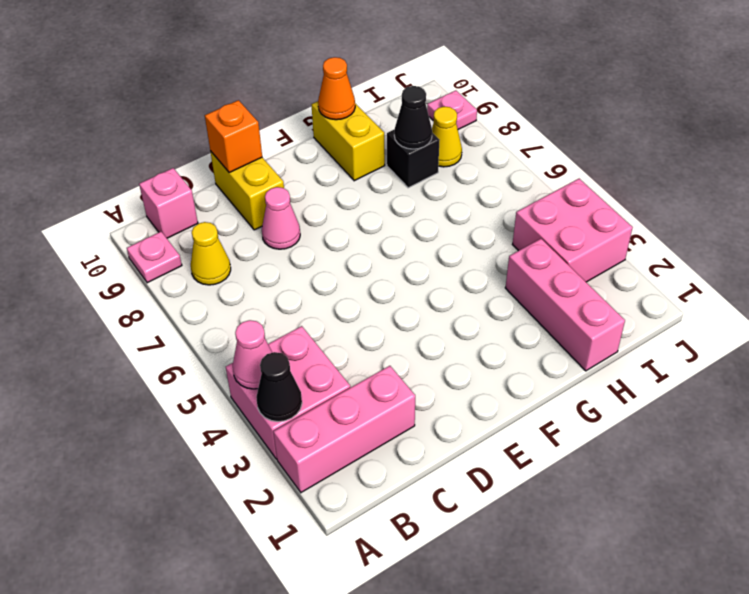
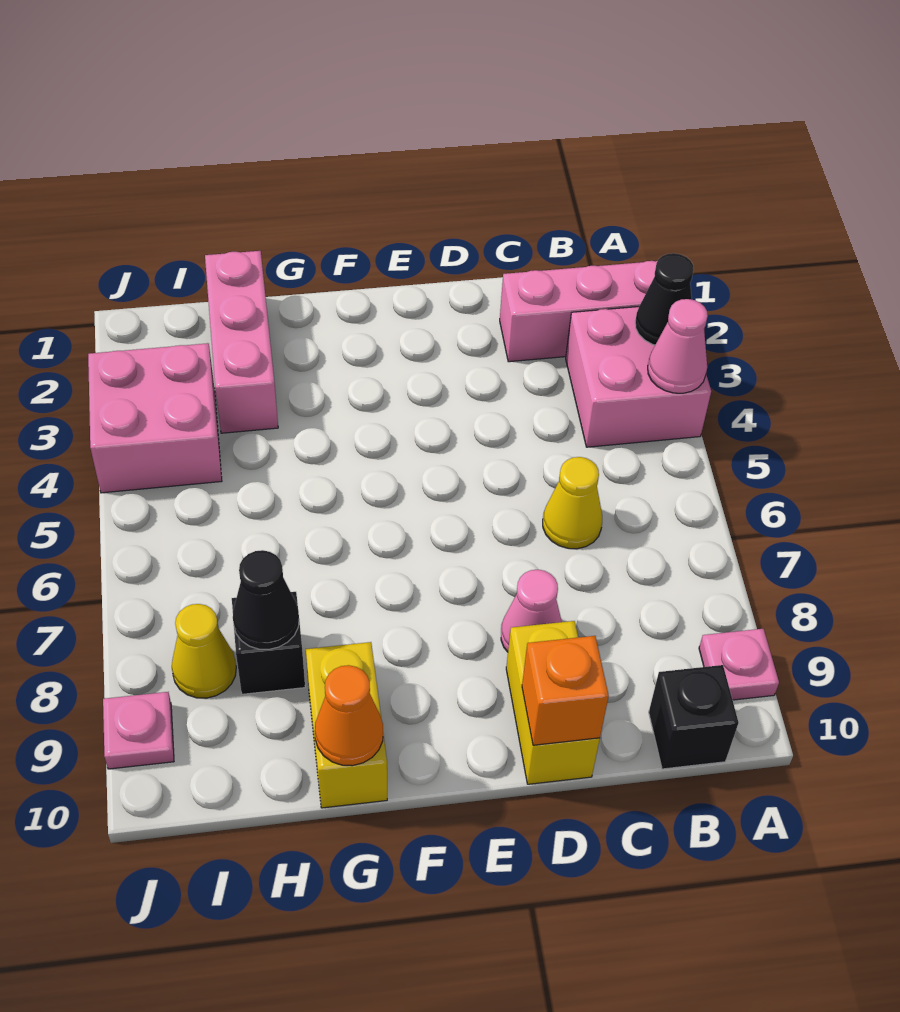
yellow cone B8 level 1 -> yellow cone C6 level 1
pink brick B10 level 1 -> black brick B10 level 1

